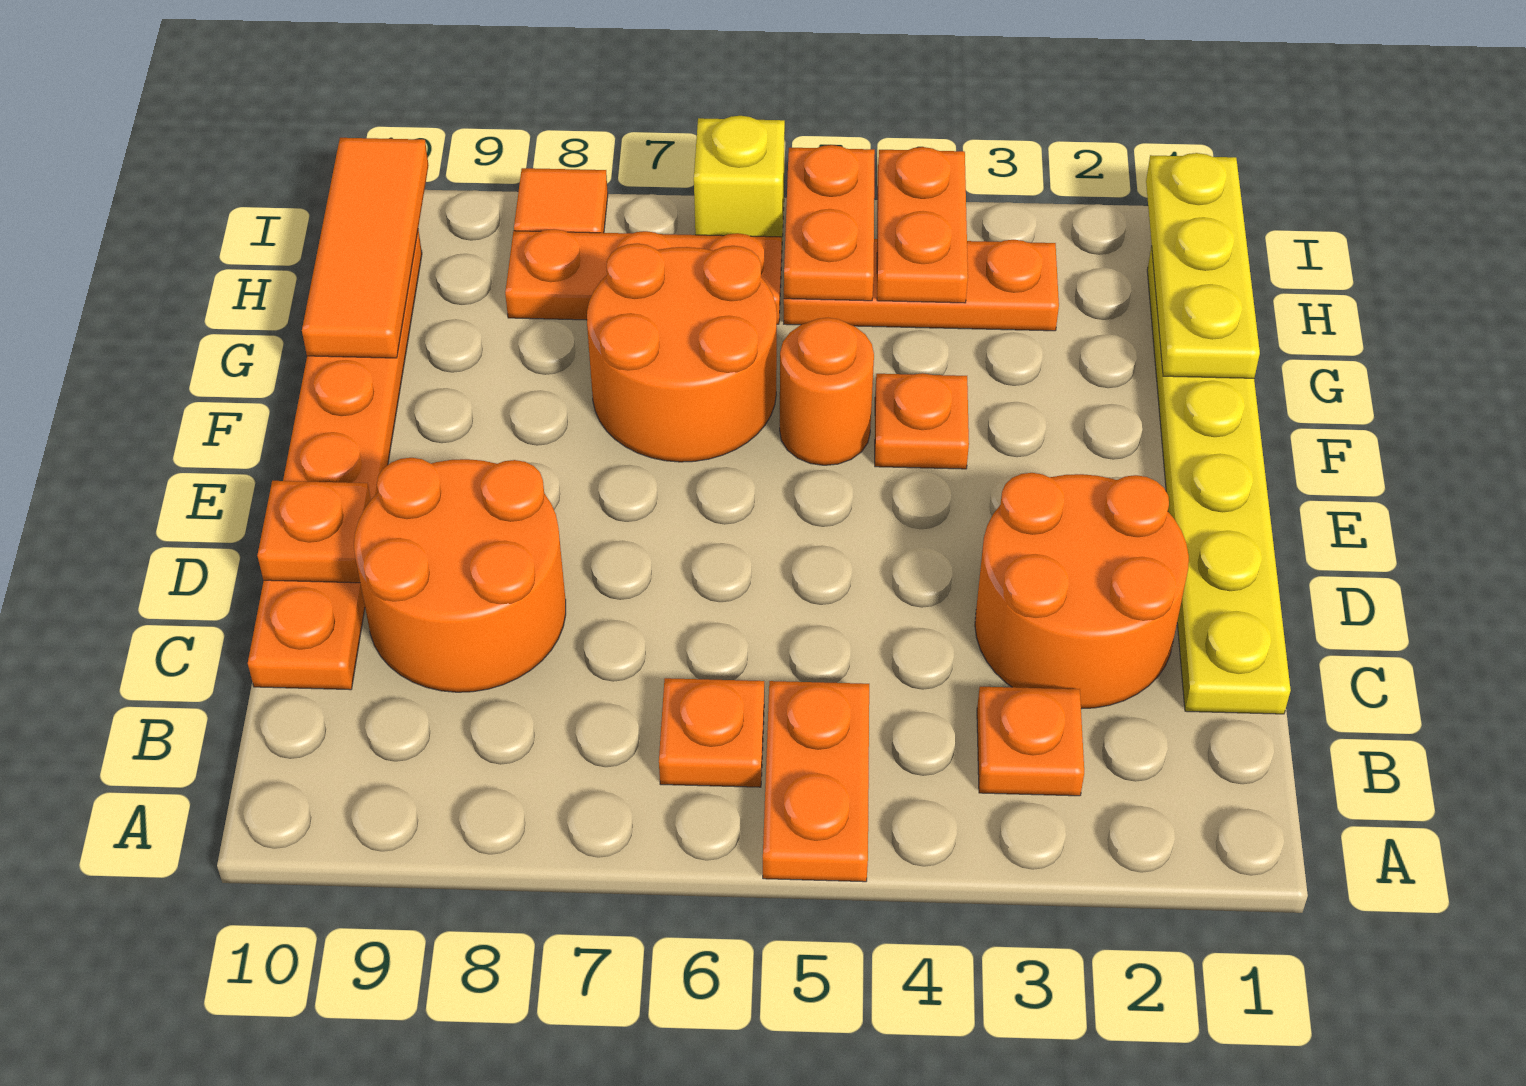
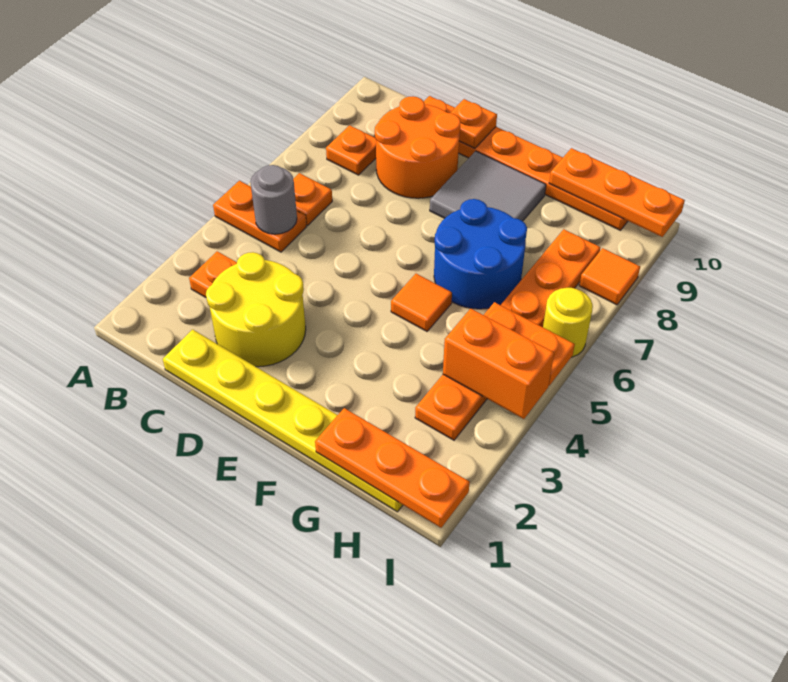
none -> grey round brick B5 level 2
orange round brick C2:D3 level 1 -> yellow round brick C2:D3 level 1
none -> grey tile E8:F9 level 1
orange plate F4 level 1 -> orange plate B8 level 1
orange round brick F5 level 1 -> orange tile F5 level 1
orange round brick F6:G7 level 1 -> blue round brick F6:G7 level 1
yellow plate G1:I1 level 2 -> orange plate G1:I1 level 2
orange tile G10:I10 level 2 -> orange plate G10:I10 level 2
orange plate H4:I4 level 2 -> orange brick H4:I4 level 2
yellow brick I6 level 1 -> yellow round brick I6 level 1

